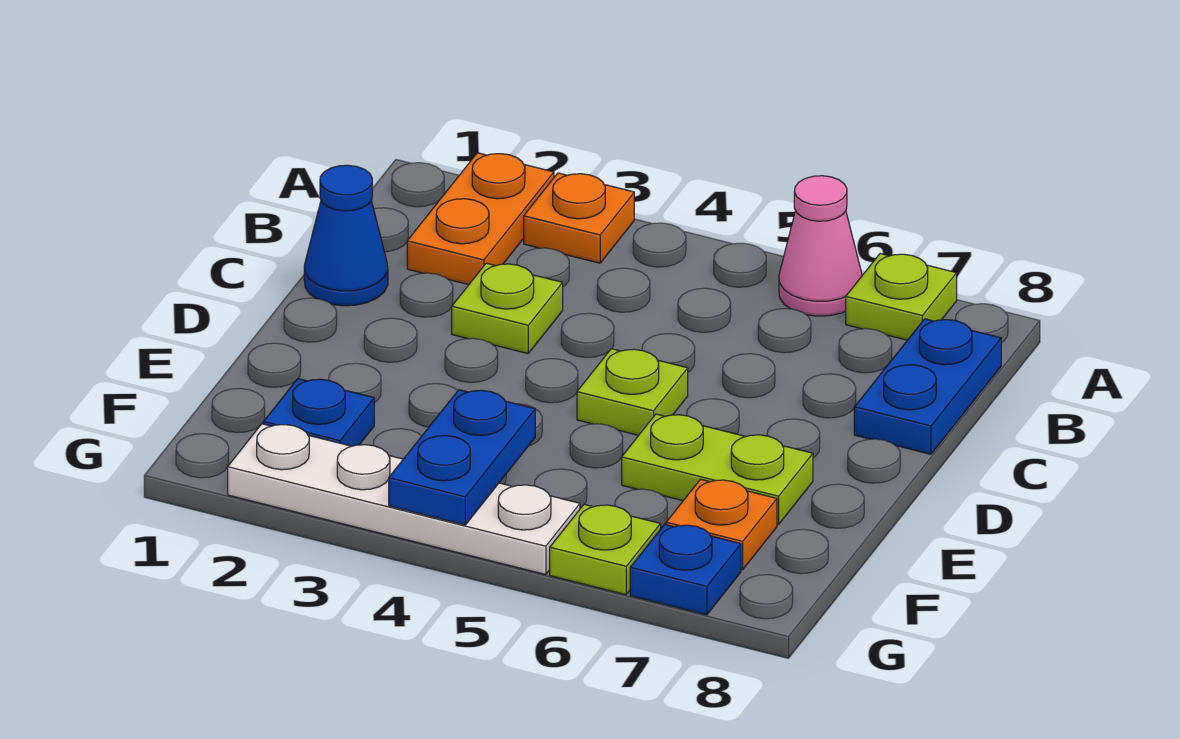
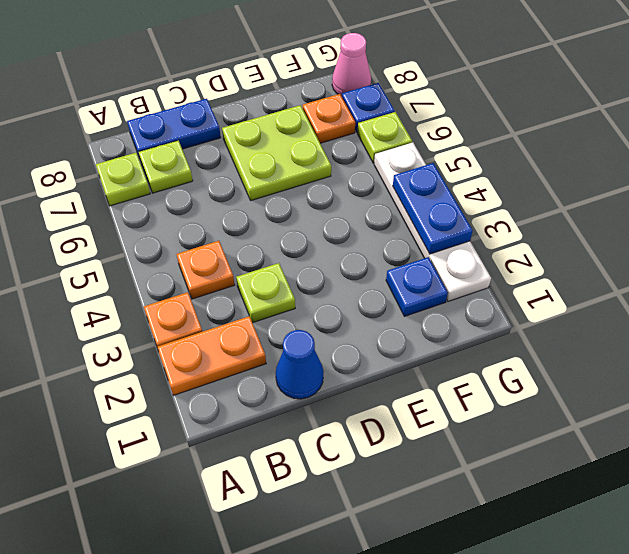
pink cone A6 level 1 -> pink cone G8 level 1
none -> orange plate B4 level 1
lime plate D5 level 1 -> lime plate B7 level 1
lime plate E6:E7 level 1 -> lime plate D6:E7 level 1
blue plate F4:G4 level 2 -> blue plate G3:G4 level 2

